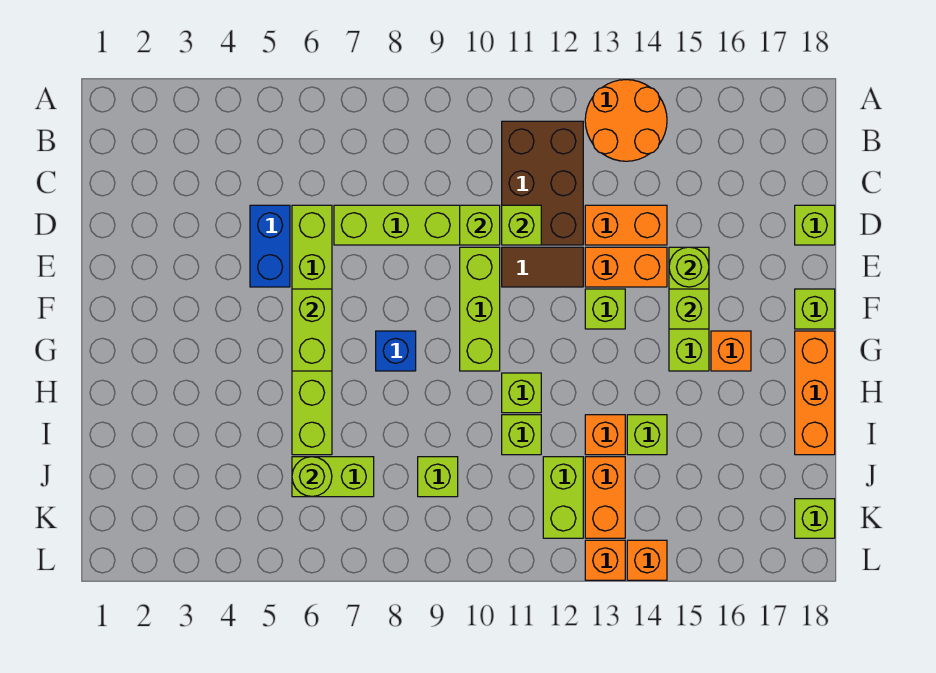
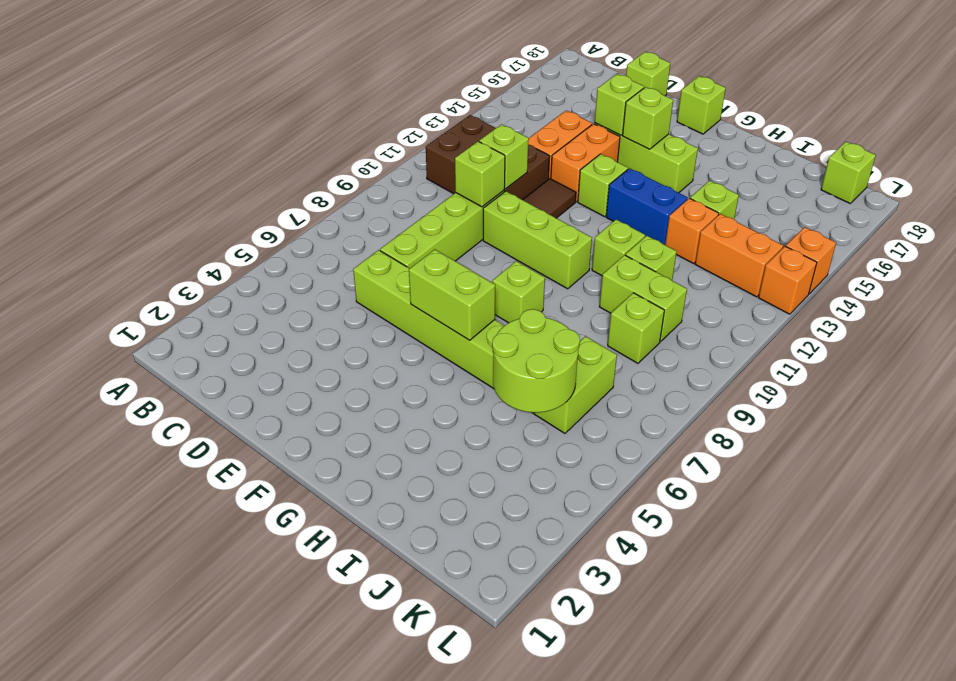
orange round brick A13:B14 level 1 -> none
blue brick D5:E5 level 1 -> blue brick G13:H13 level 1
lime round brick E15 level 2 -> lime brick E15 level 2
blue brick G8 level 1 -> lime brick G8 level 1
orange brick G16 level 1 -> none
orange brick G18:I18 level 1 -> none
lime round brick J6 level 2 -> lime round brick I5:J6 level 2
lime brick J12:K12 level 1 -> lime brick I10:J10 level 1

